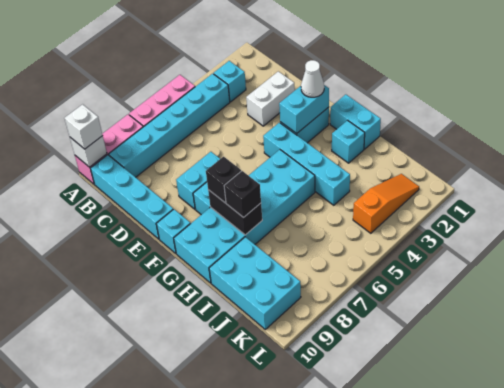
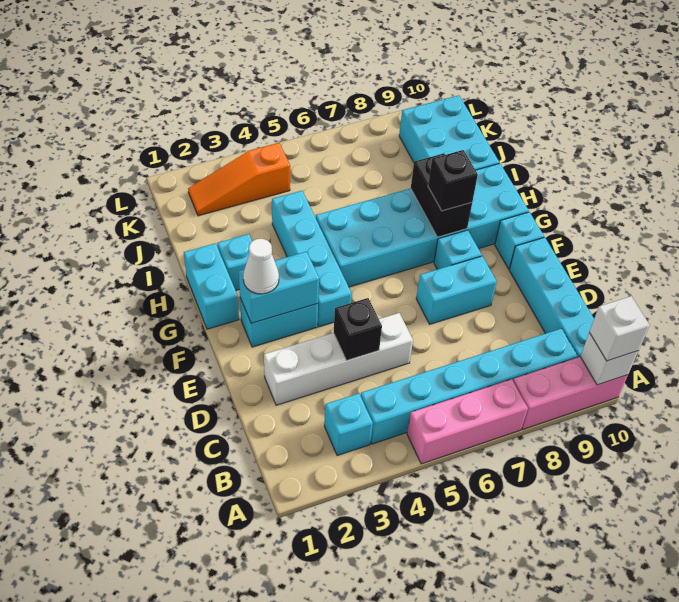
white brick D2:D3 level 1 -> white brick D2:D5 level 1
black brick H8 level 3 -> black brick D4 level 2

